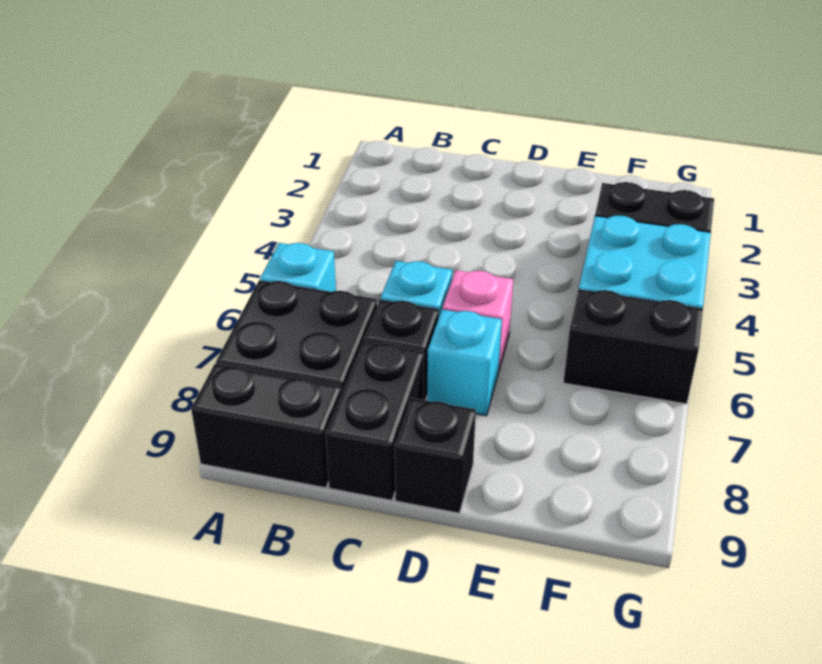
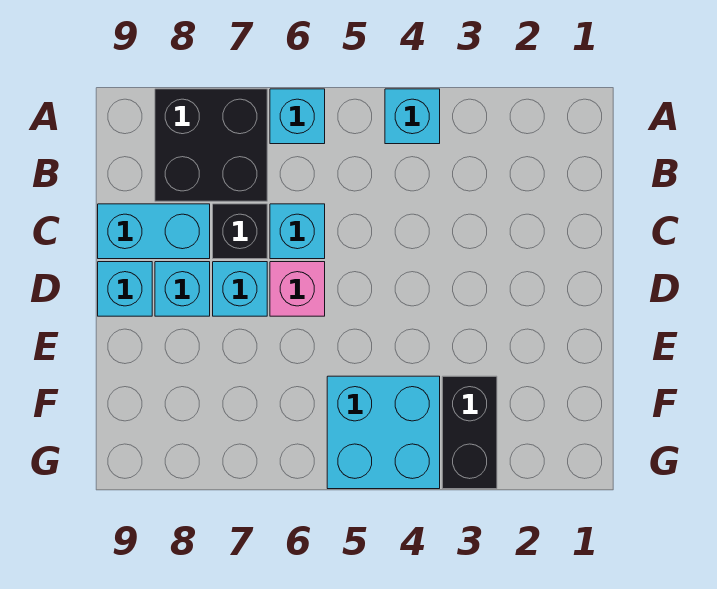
none -> cyan brick A4 level 1
black brick A9:B9 level 1 -> none
black brick C8:C9 level 1 -> cyan brick C8:C9 level 1
none -> cyan brick D8 level 1
black brick D9 level 1 -> cyan brick D9 level 1
black brick F6:G6 level 1 -> none

